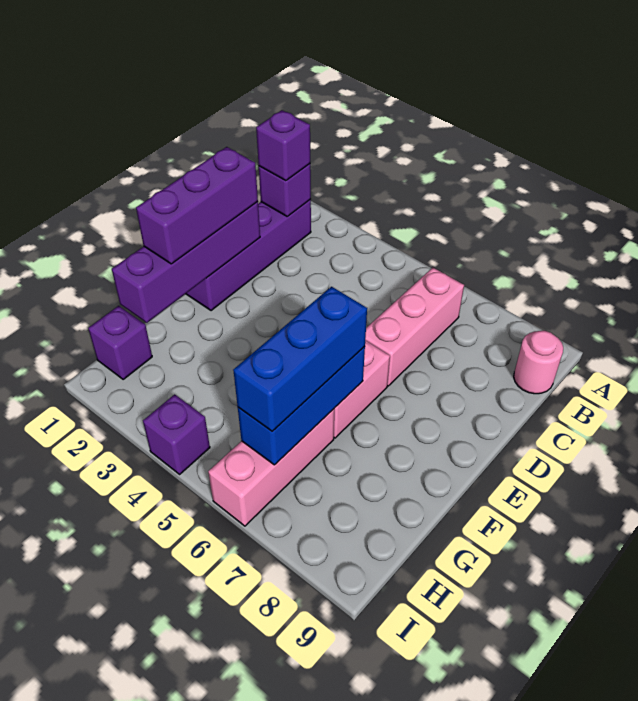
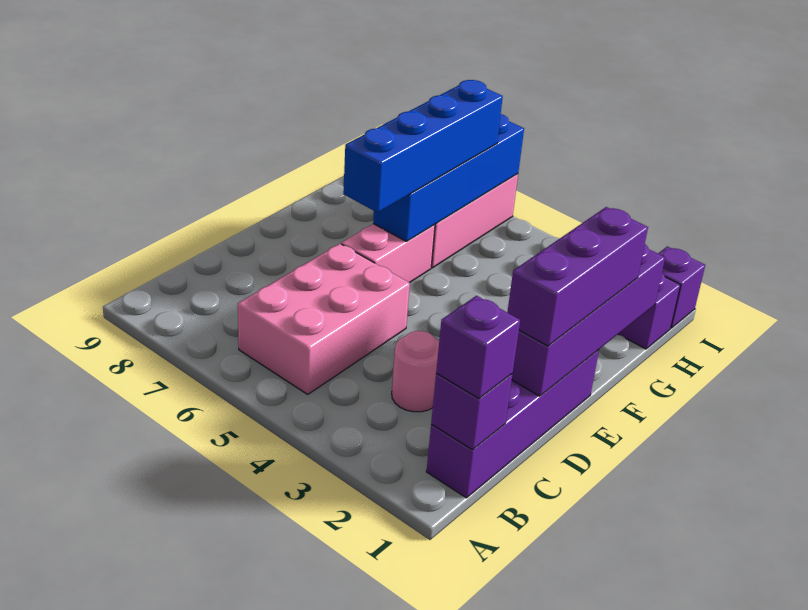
pink brick B6:D6 level 1 -> pink brick B5:D6 level 1
pink round brick B9 level 1 -> pink round brick C3 level 1
blue brick F6:H6 level 2 -> blue brick F6:I6 level 2
blue brick F6:H6 level 3 -> blue brick E6:H6 level 3
purple brick I4 level 1 -> purple brick I1 level 1

